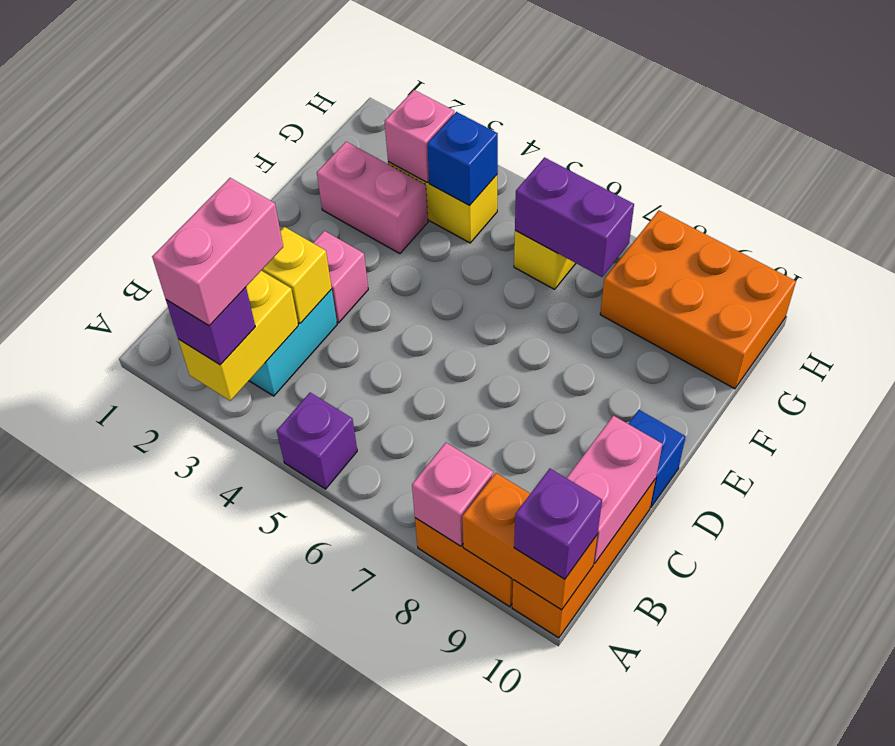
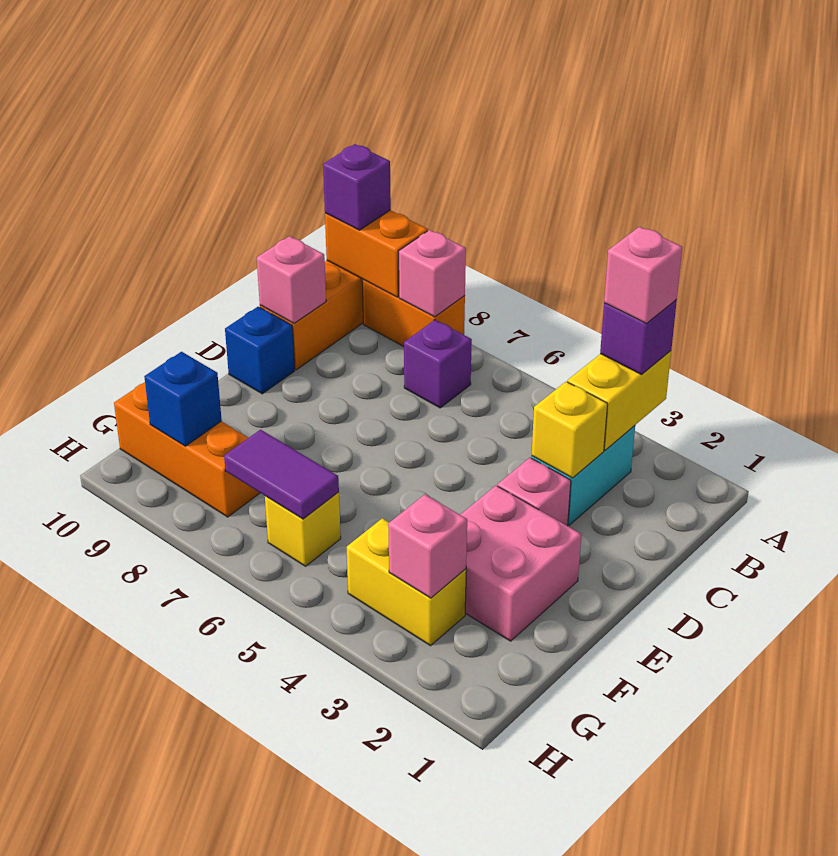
pink brick A3:B3 level 4 -> pink brick A3 level 4
purple brick A5 level 1 -> purple brick B7 level 1
pink brick B10:C10 level 2 -> pink brick C10 level 2
pink brick F2:F3 level 1 -> pink brick E2:F3 level 1
blue brick G4 level 2 -> blue brick G9 level 2
purple brick G6:G7 level 2 -> purple tile G6:G7 level 2
orange brick G8:H10 level 1 -> orange brick G8:G10 level 1

